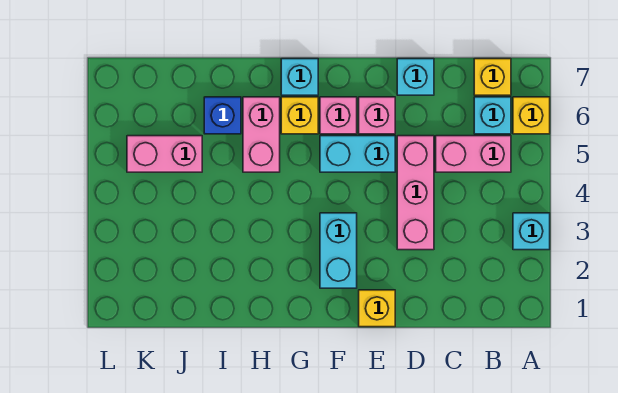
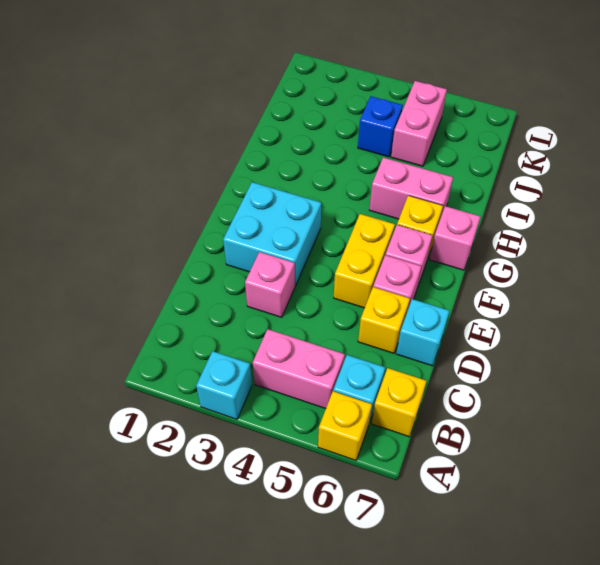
pink brick B5:C5 level 1 -> pink brick B4:B5 level 1
pink brick D3:D5 level 1 -> pink brick D3 level 1
yellow brick E1 level 1 -> yellow brick D6 level 1
cyan brick E5:F5 level 1 -> yellow brick E5:F5 level 1
cyan brick F2:F3 level 1 -> cyan brick E2:F3 level 1
cyan brick G7 level 1 -> pink brick G7 level 1
blue brick I6 level 1 -> blue brick J4 level 1

